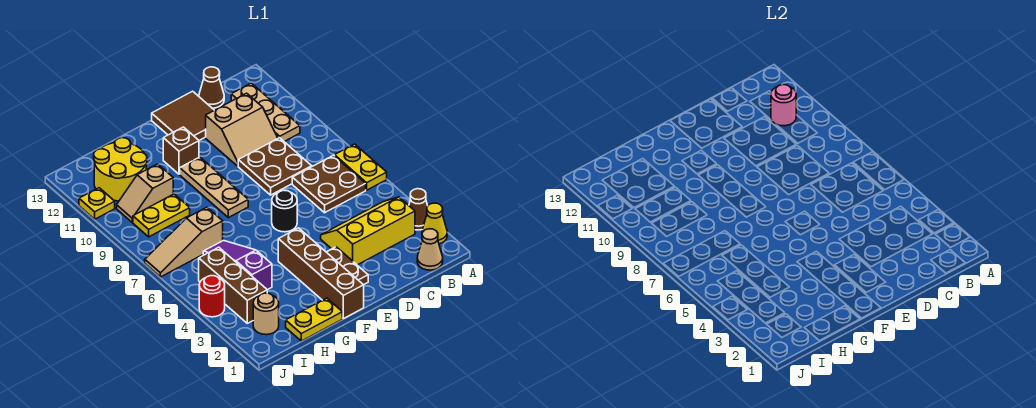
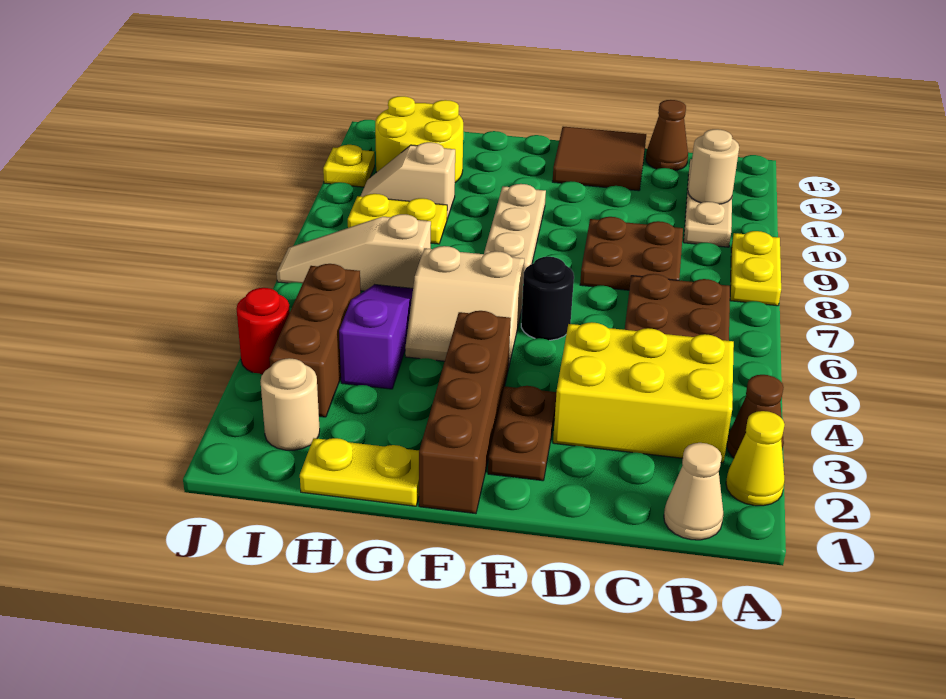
yellow plate A6:A7 level 1 -> yellow plate A8:A9 level 1
yellow slope B3:D4 level 1 top 3 -> yellow brick B3:D4 level 1
pink round brick B11 level 2 -> tan round brick B11 level 2
tan slope C10:D11 level 1 top 11 -> tan slope F5:G6 level 1 top 6
brown brick F11 level 1 -> none

